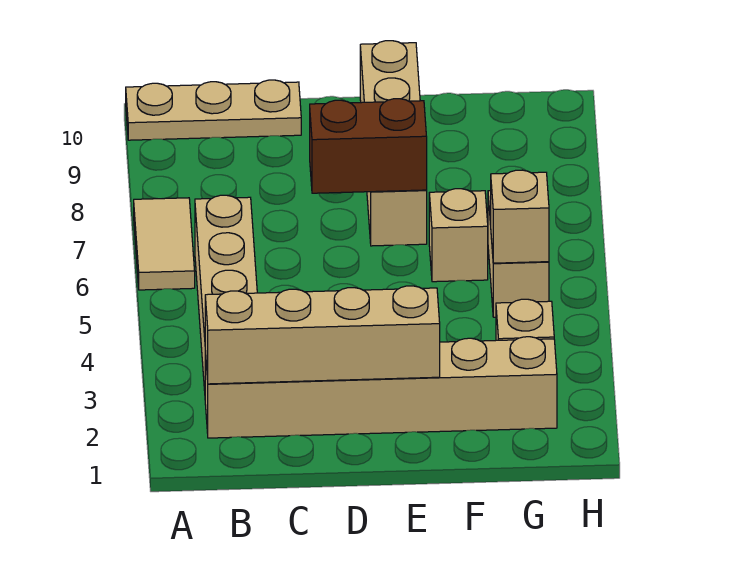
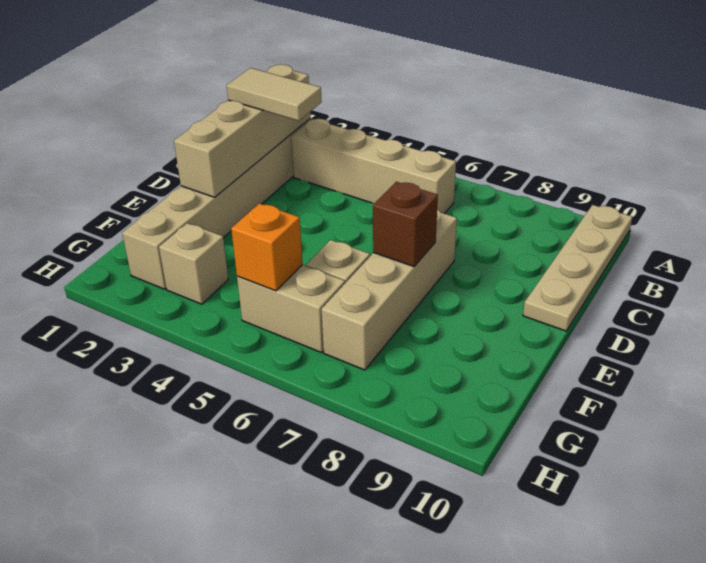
tan tile A6:A7 level 1 -> tan tile C2:C3 level 3
tan plate A10:C10 level 1 -> tan plate A10:D10 level 1
brown brick D7:E7 level 2 -> brown brick E7 level 2
tan brick E7:E10 level 1 -> tan brick D7:G7 level 1
tan brick G5 level 2 -> orange brick G5 level 2

